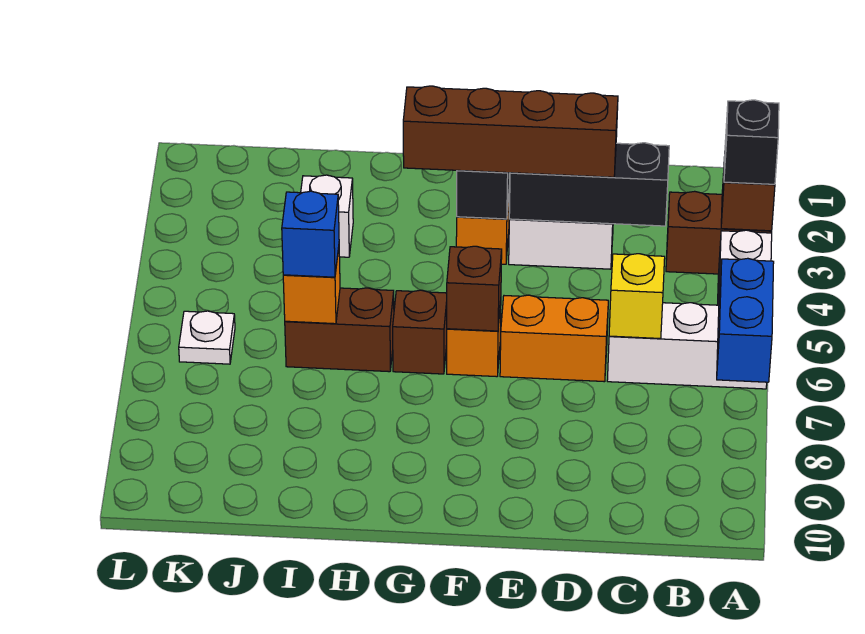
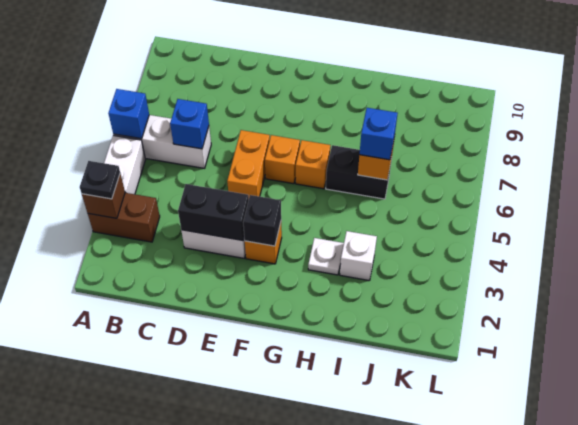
black brick A3 level 3 -> black plate A3 level 3
blue brick A6:A7 level 2 -> blue brick A6 level 2
black brick C3:E3 level 2 -> black brick D3:E3 level 2
yellow brick C6 level 2 -> blue brick C6 level 2
brown brick D3:G3 level 3 -> none
orange brick D6:E6 level 1 -> orange brick E5:E6 level 1
brown brick F6 level 2 -> none
brown brick G6 level 1 -> orange brick G6 level 1
brown brick H6:I6 level 1 -> black brick H6:I6 level 1
white plate K6 level 1 -> white plate H3 level 1

